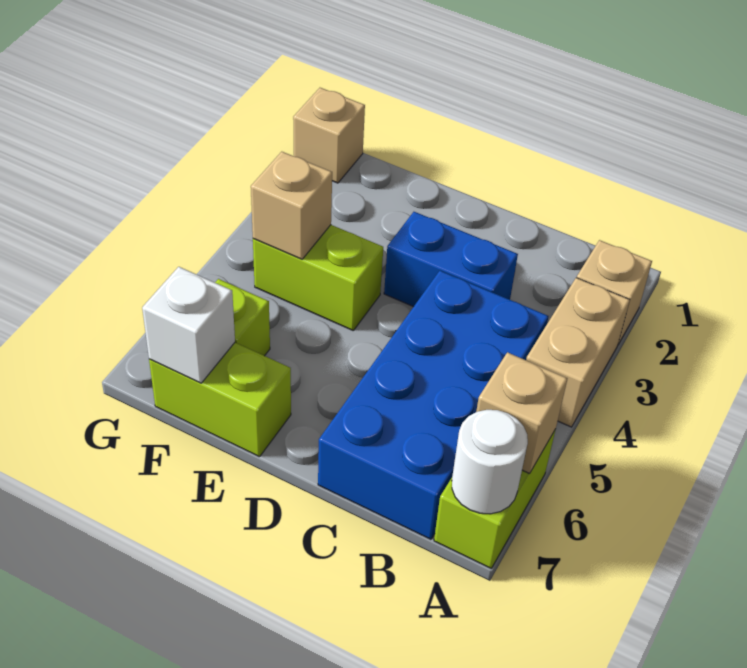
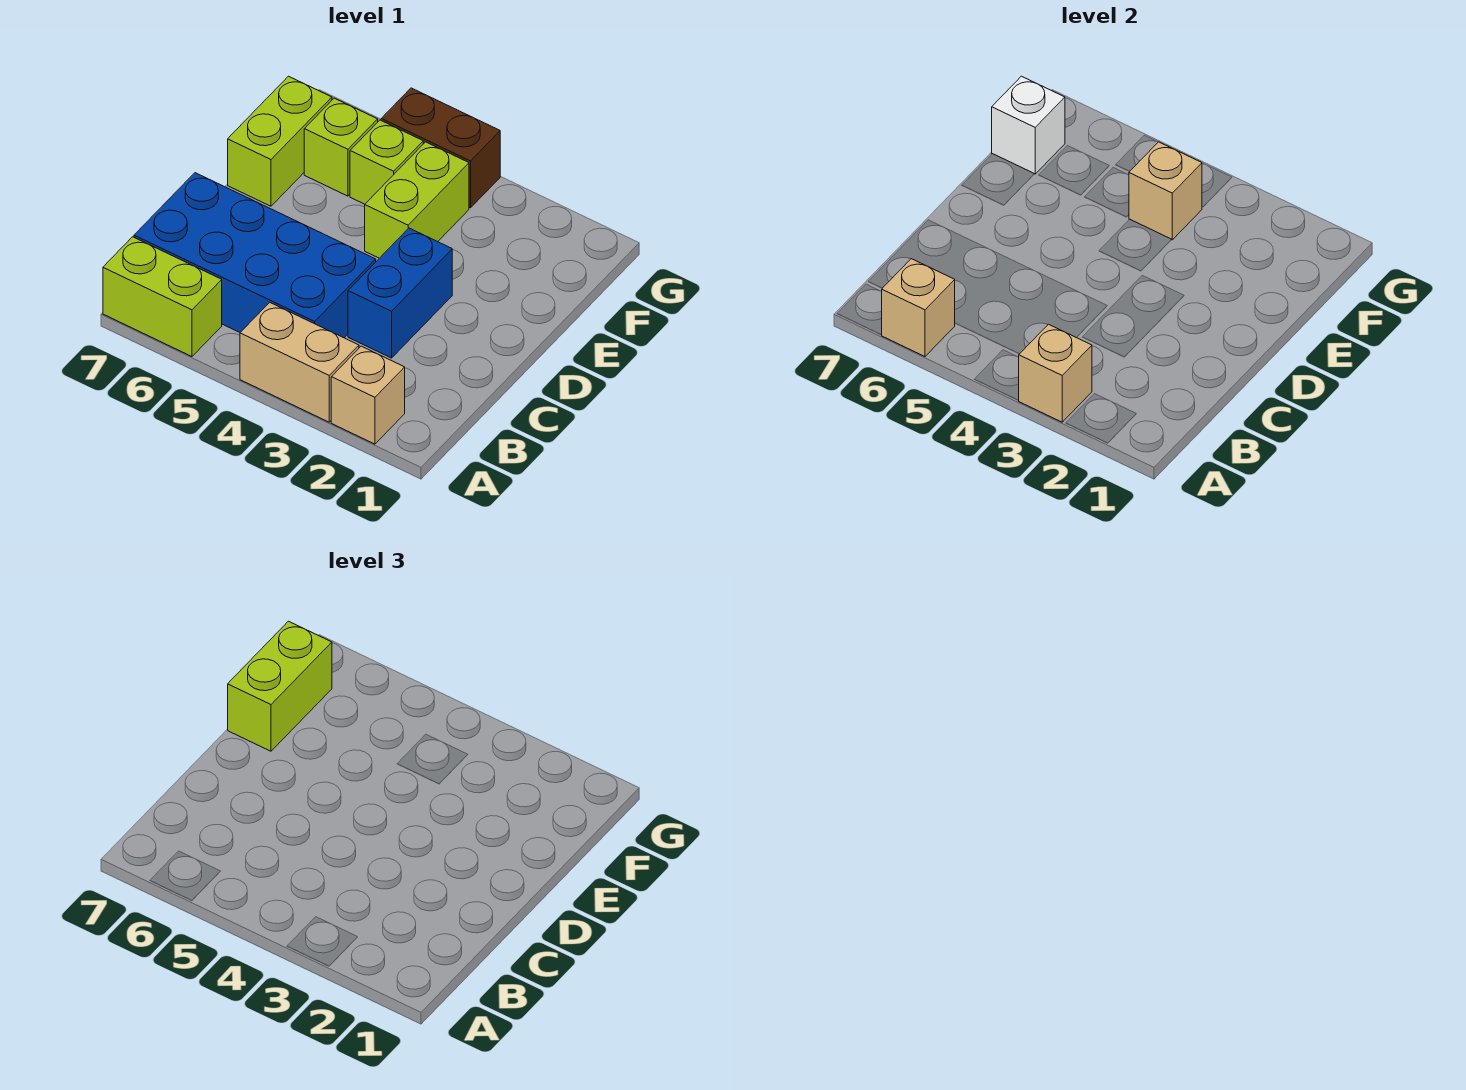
white round brick A7 level 2 -> none
none -> lime brick E7:F7 level 3
none -> lime brick F5 level 1
tan brick G1 level 1 -> tan brick A3 level 2
none -> brown brick G4:G5 level 1

